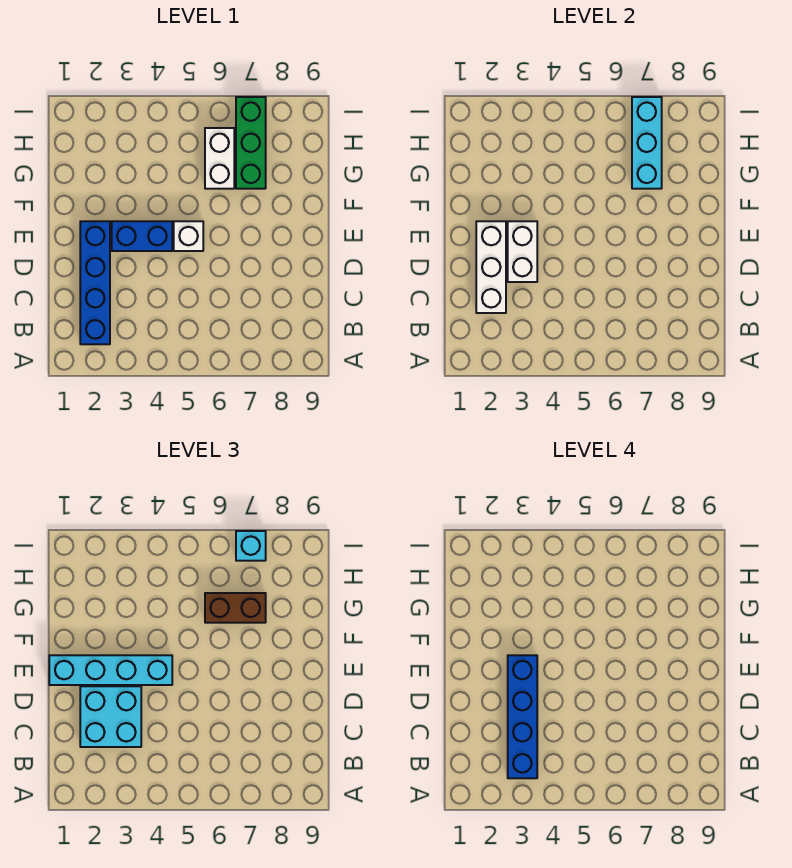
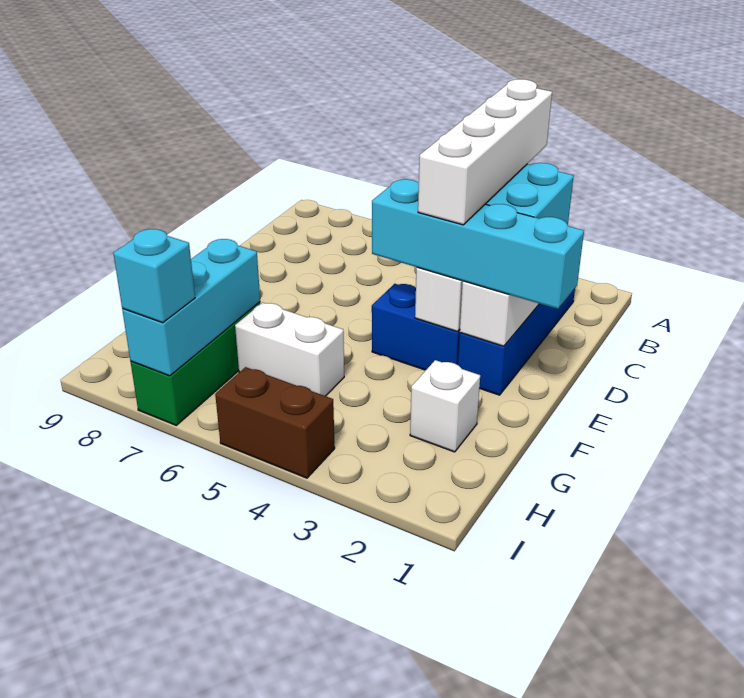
blue brick B3:E3 level 4 -> white brick B3:E3 level 4
white brick E5 level 1 -> white brick G2 level 1
white brick G6:H6 level 1 -> white brick G5:G6 level 1
brown brick G6:G7 level 3 -> brown brick I4:I5 level 1

